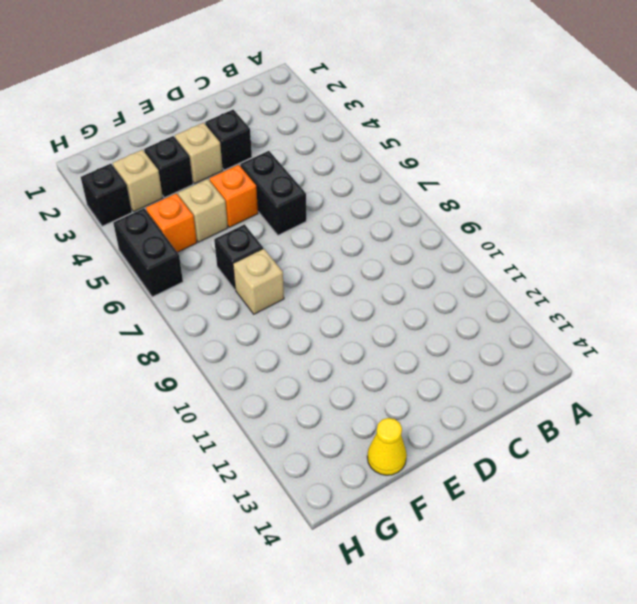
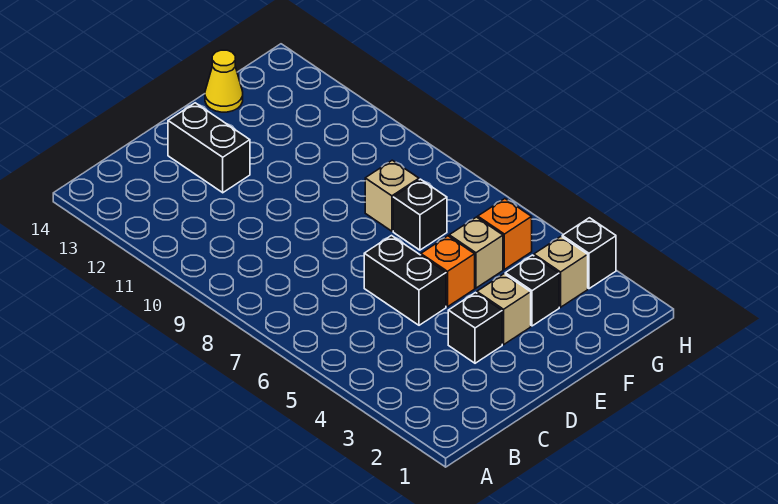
black brick H5:H6 level 1 -> black brick D12:D13 level 1

